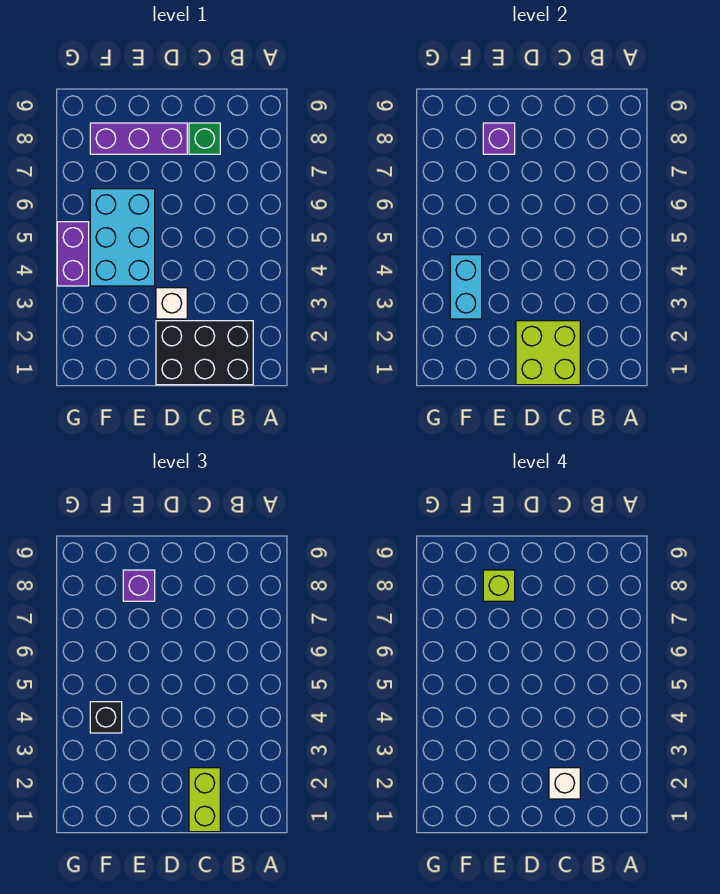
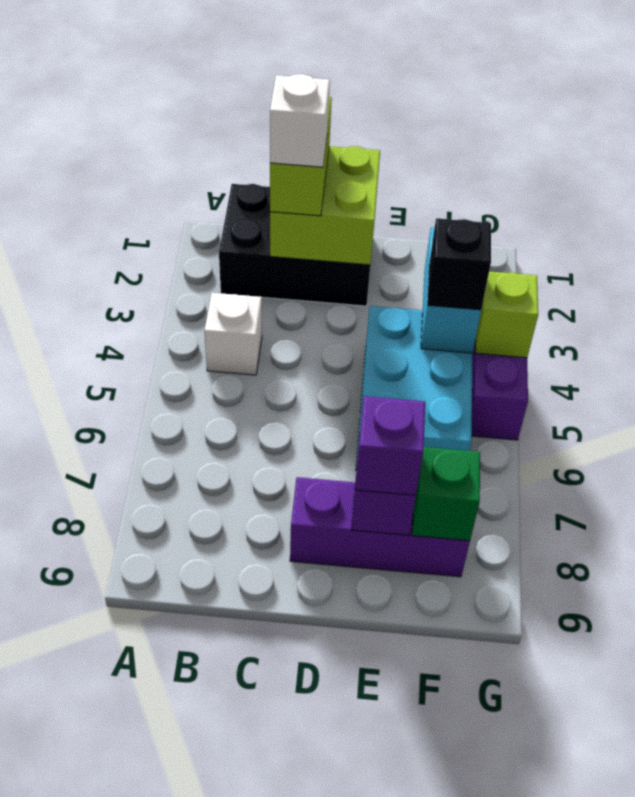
green brick C8 level 1 -> green brick F8 level 2
white brick D3 level 1 -> white brick B4 level 1
lime brick E8 level 4 -> lime brick G4 level 2

